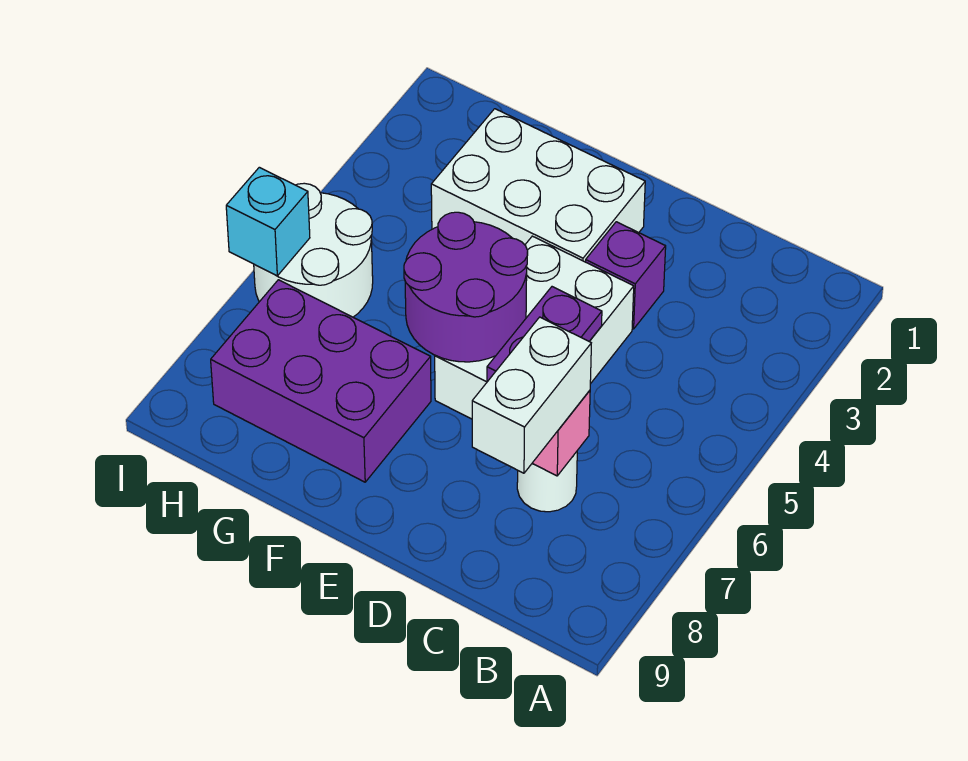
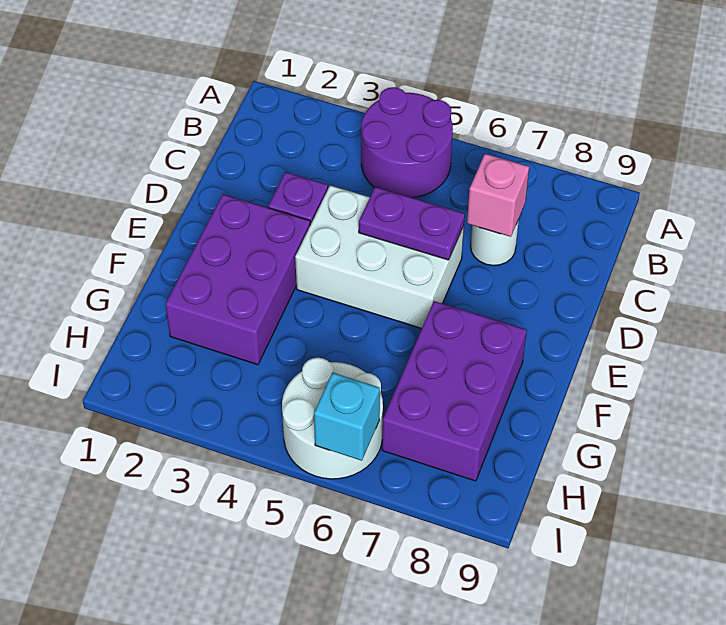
white brick C7:C8 level 3 -> none
white brick E2:G3 level 1 -> purple brick E2:G3 level 1
purple round brick E5:F6 level 2 -> purple round brick A4:B5 level 1

